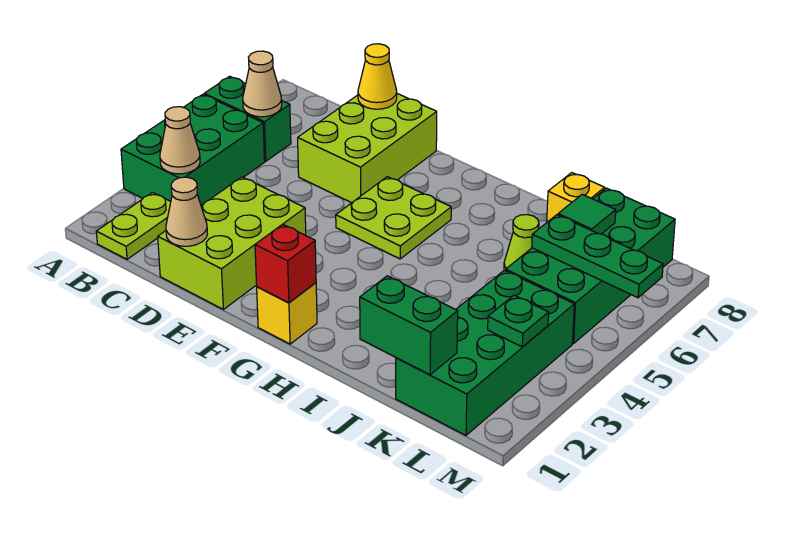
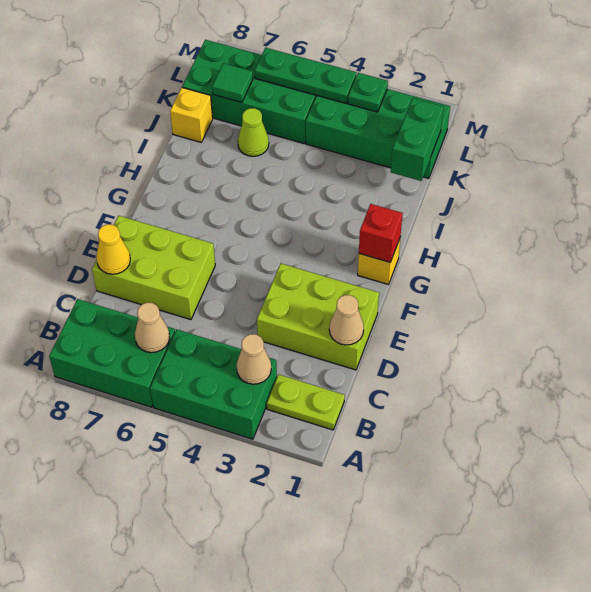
green brick A6:B6 level 1 -> green brick A6:B8 level 1
lime plate F5:G6 level 1 -> none
green plate K6:M6 level 2 -> green plate L4:L6 level 2

